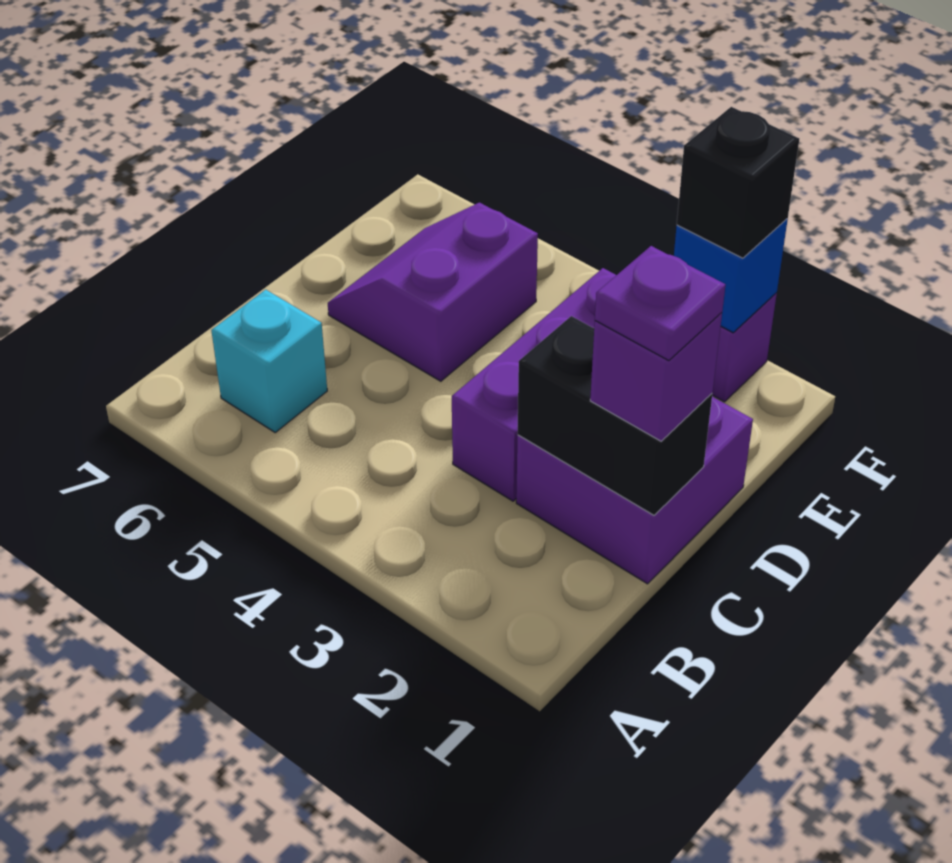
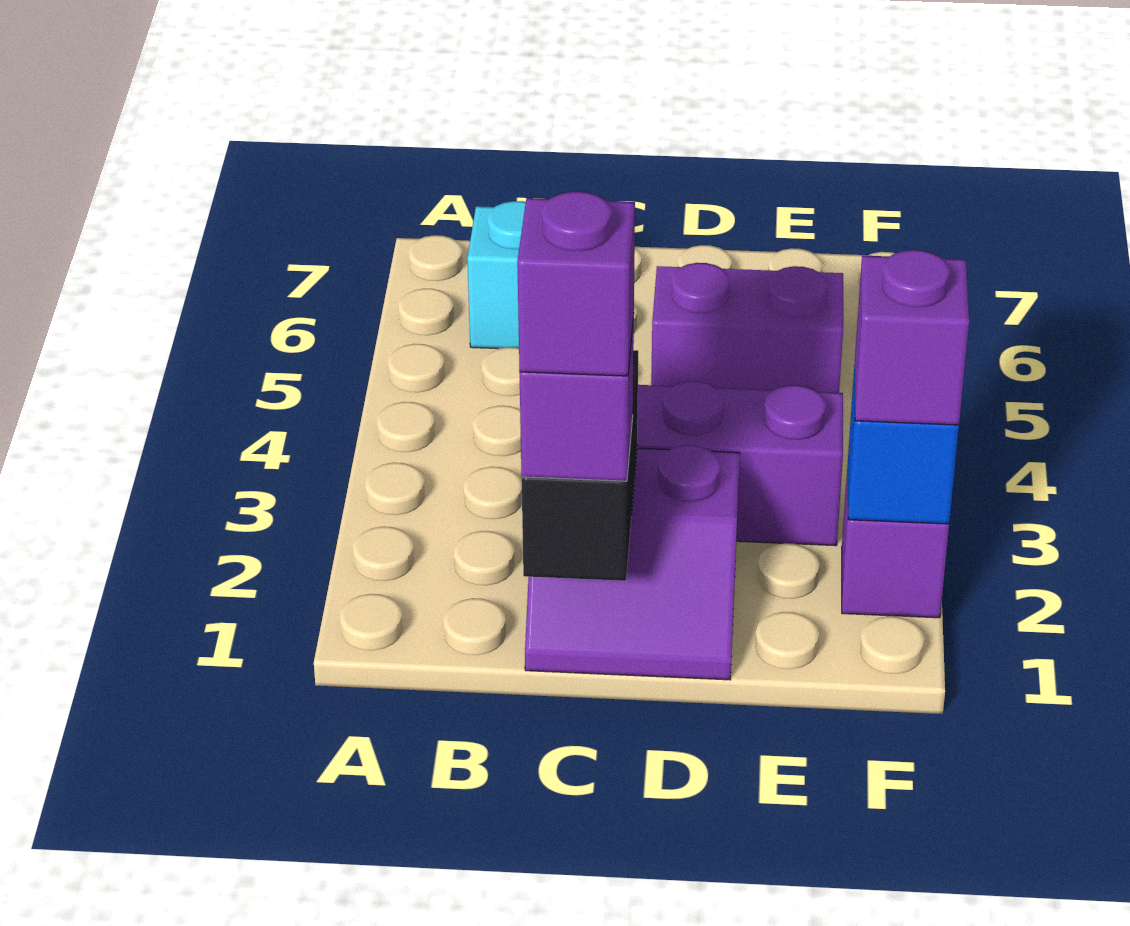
purple brick C1:D2 level 1 -> purple slope C1:D2 level 1 top 2
purple plate C1 level 4 -> purple brick C1 level 4
black brick F2 level 3 -> purple brick F2 level 3

